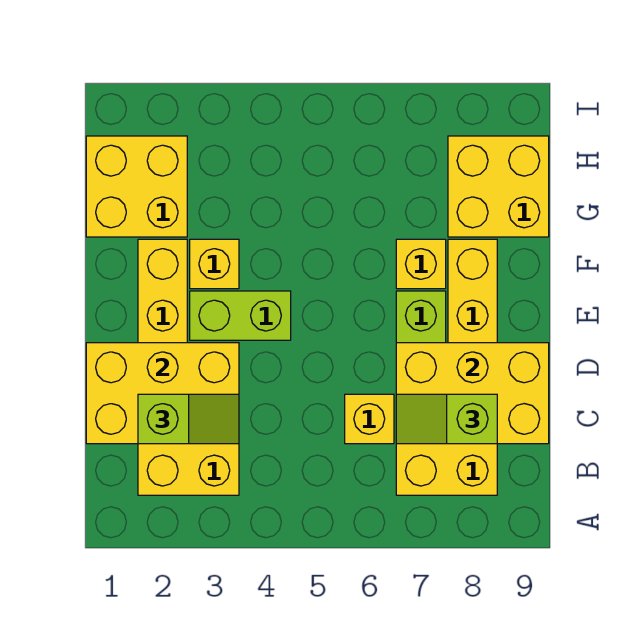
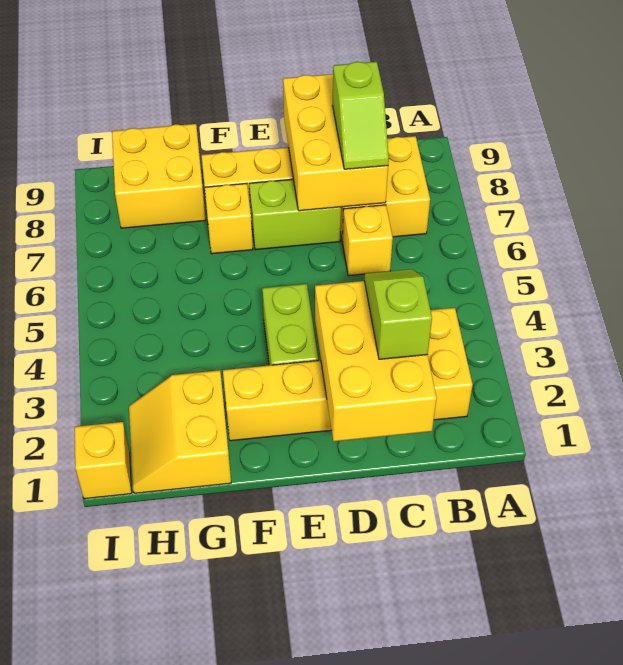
yellow brick F3 level 1 -> yellow brick I1 level 1
yellow brick G1:H2 level 1 -> yellow slope G1:H2 level 1 top G

